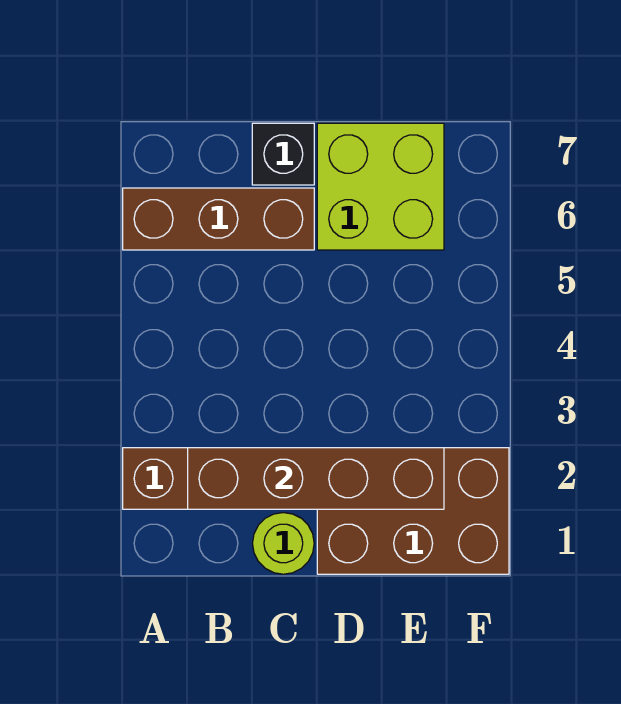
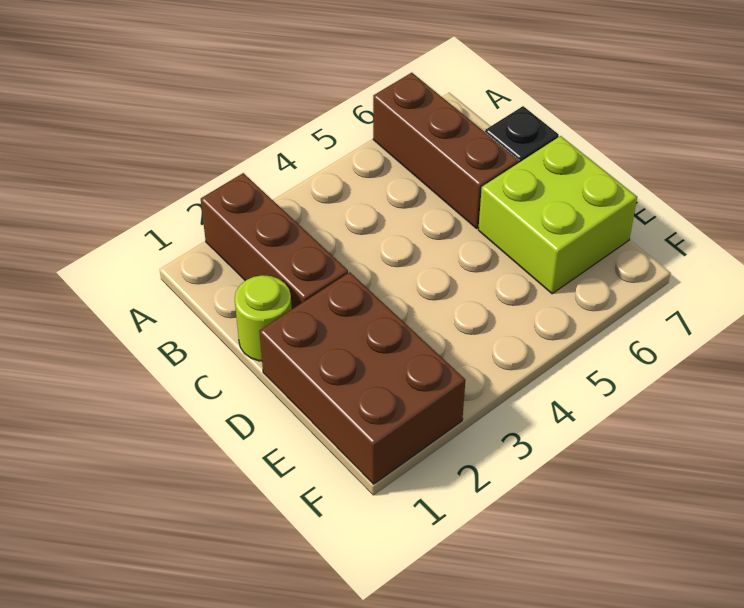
brown brick B2:E2 level 2 -> none

